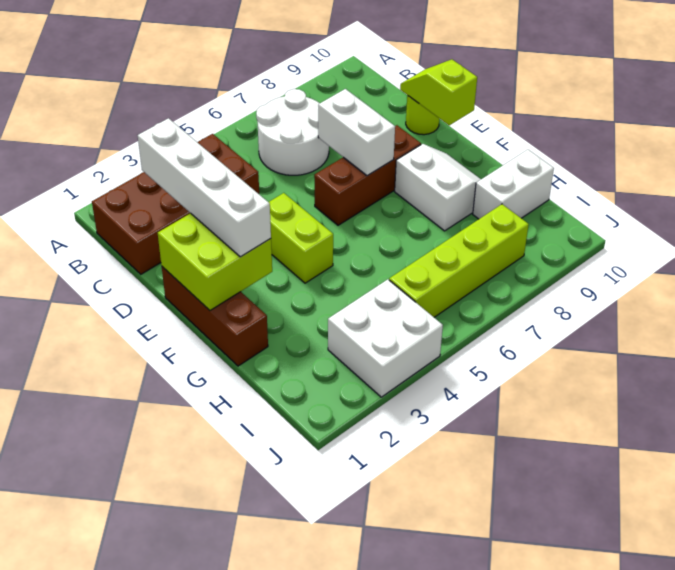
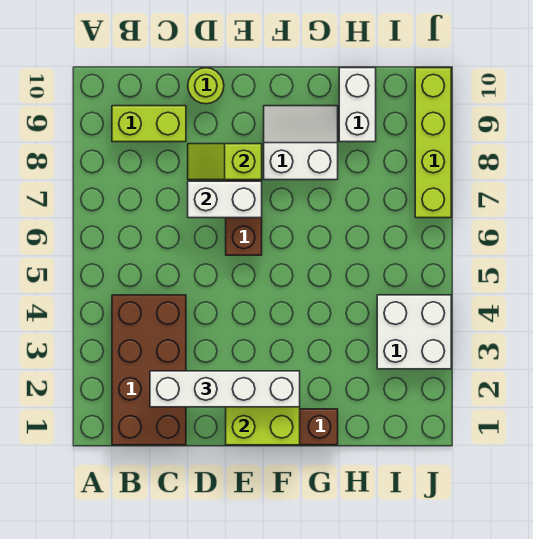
white round brick B6:C7 level 1 -> none
lime slope D10:E10 level 2 top E -> lime slope D8:E8 level 2 top E
lime brick E4:F4 level 1 -> lime brick B9:C9 level 1
lime brick I5:I8 level 1 -> lime brick J7:J10 level 1

